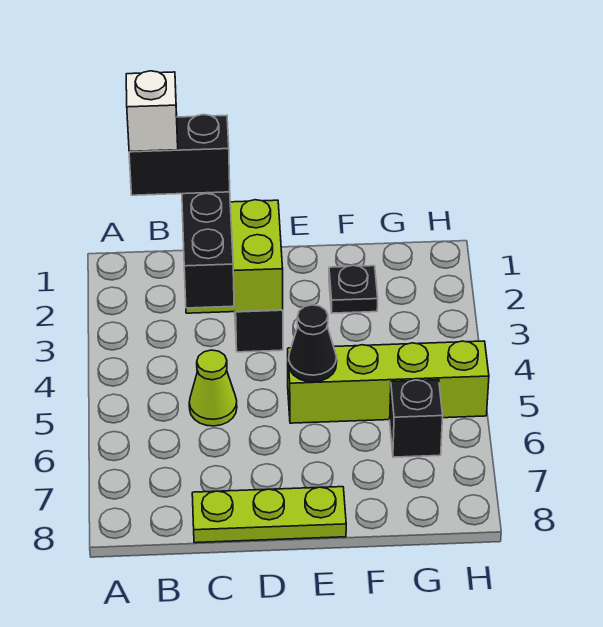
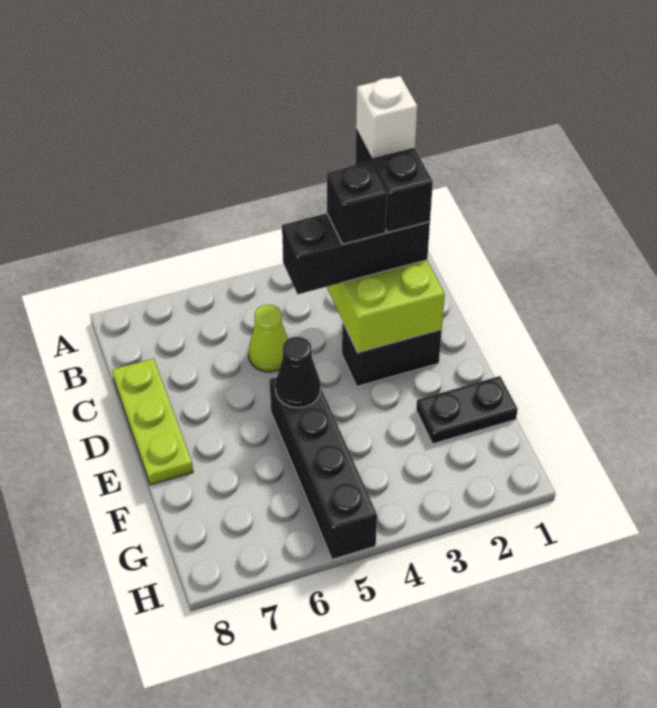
lime brick E5:H5 level 1 -> black brick E5:H5 level 1
black plate F2 level 1 -> black plate F1:F2 level 1
black brick G6 level 1 -> black brick C3 level 4

